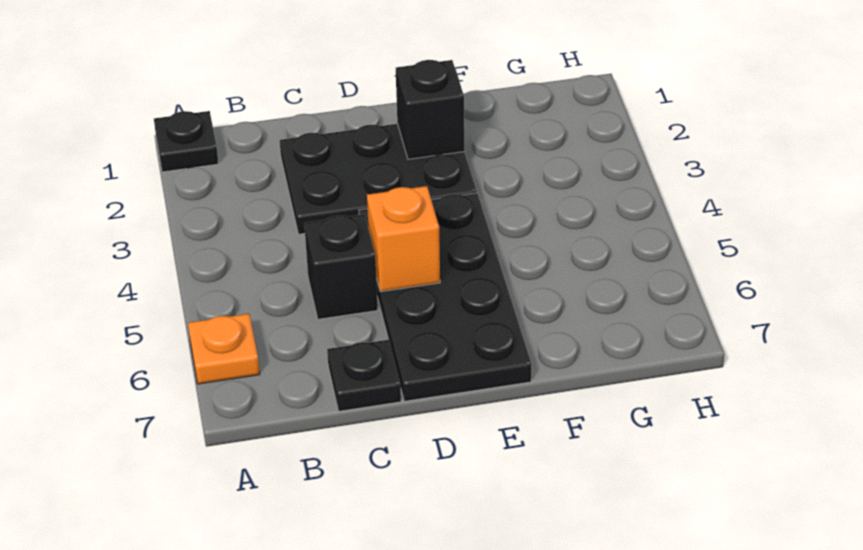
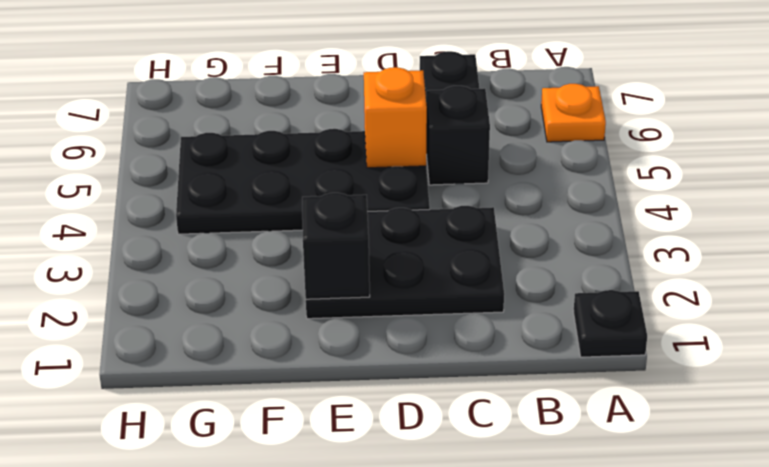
black plate D4:E7 level 1 -> black plate D4:G5 level 1

